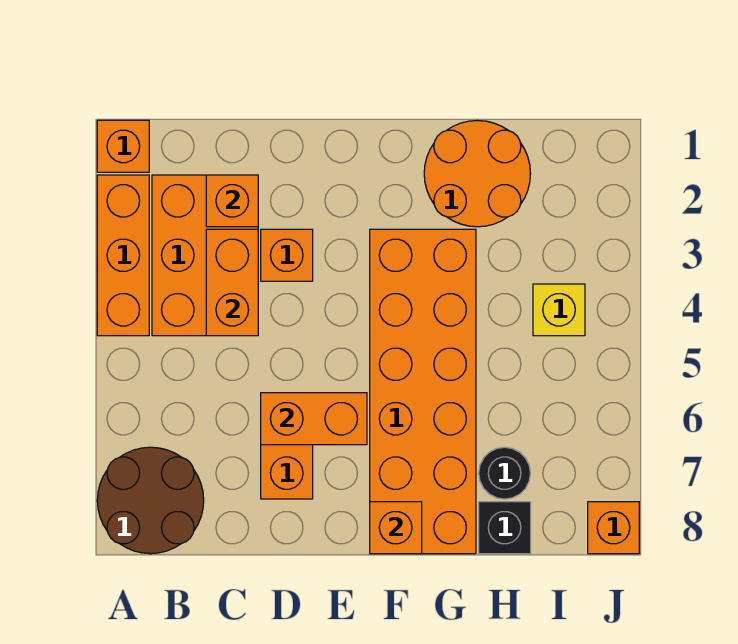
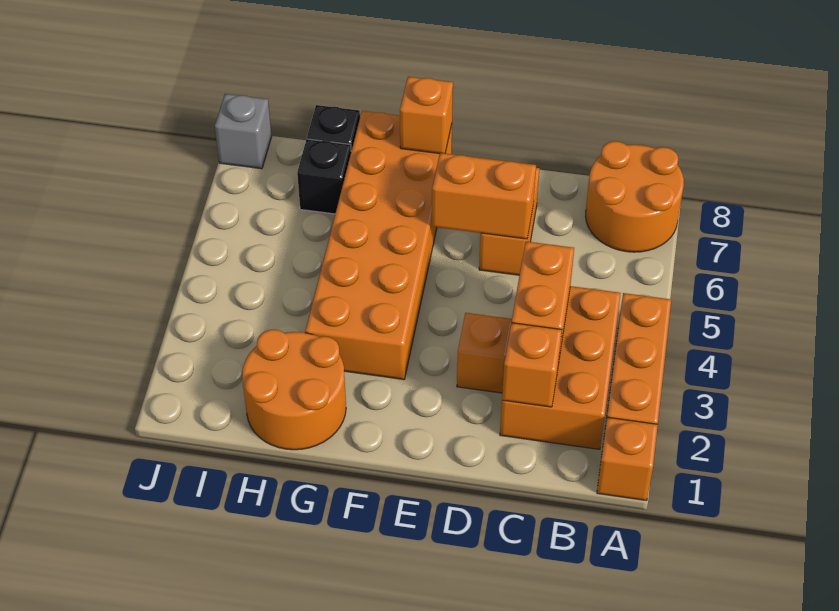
brown round brick A7:B8 level 1 -> orange round brick A7:B8 level 1
black round brick H7 level 1 -> black brick H7 level 1
yellow brick I4 level 1 -> none
orange brick J8 level 1 -> grey brick J8 level 1

